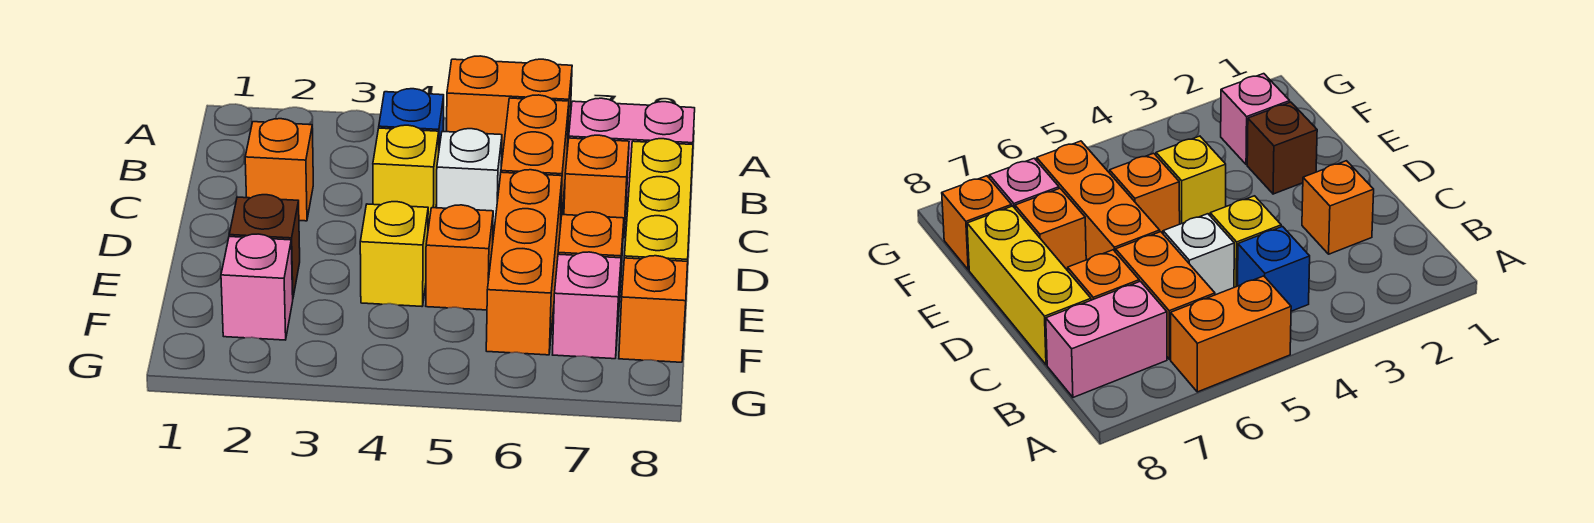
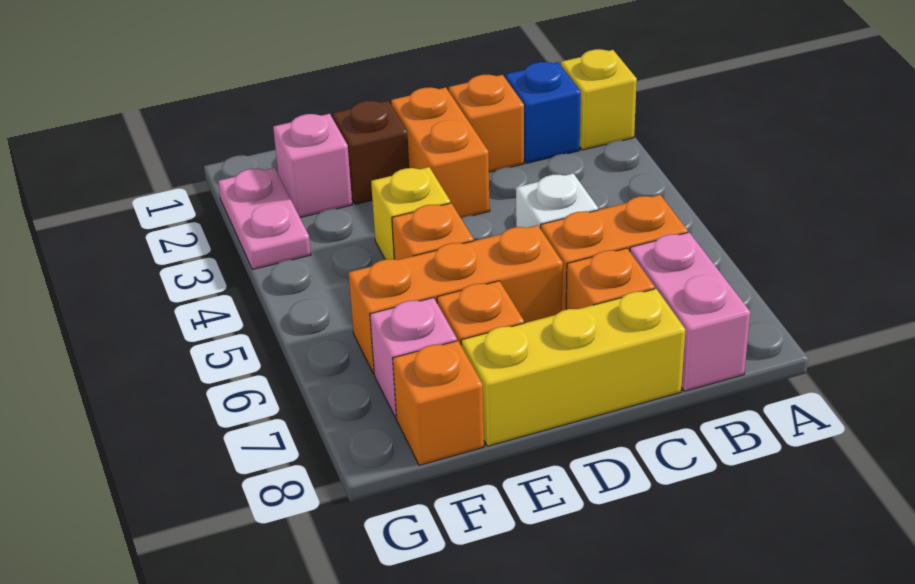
orange brick A5:A6 level 1 -> orange brick D2:D3 level 1
blue brick B4 level 1 -> blue brick B2 level 1
yellow brick C4 level 1 -> yellow brick A2 level 1
none -> pink plate G2:G3 level 1

